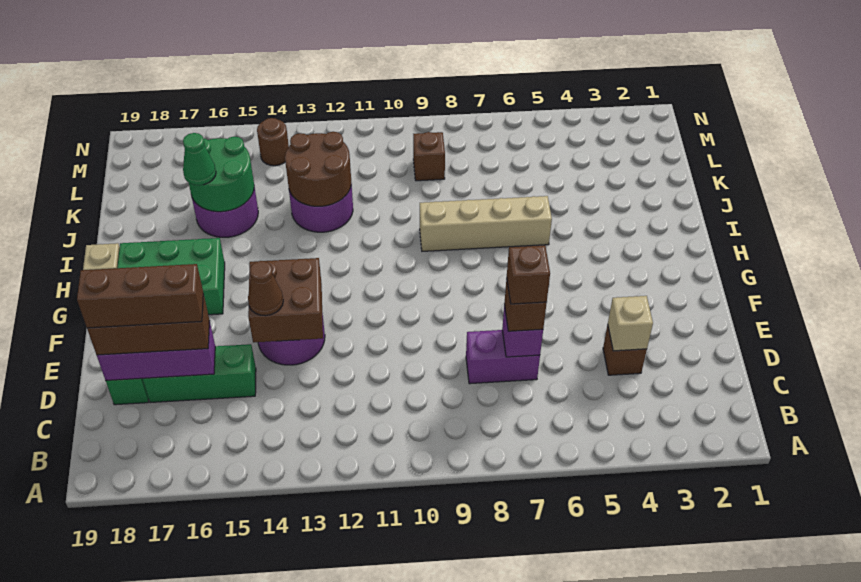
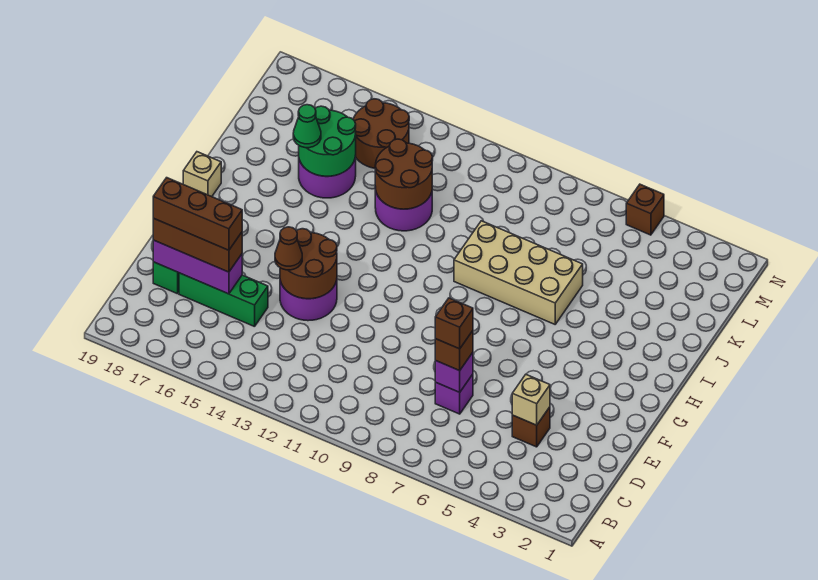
purple brick D7:D8 level 1 -> purple brick D7 level 1
brown brick E13:F14 level 2 -> brown round brick E13:F14 level 2
green brick G16:H18 level 1 -> none
tan brick I6:I9 level 1 -> tan brick I6:J9 level 1
brown brick L9 level 1 -> brown brick N5 level 1
brown round brick M14 level 1 -> brown round brick L14:M15 level 1

